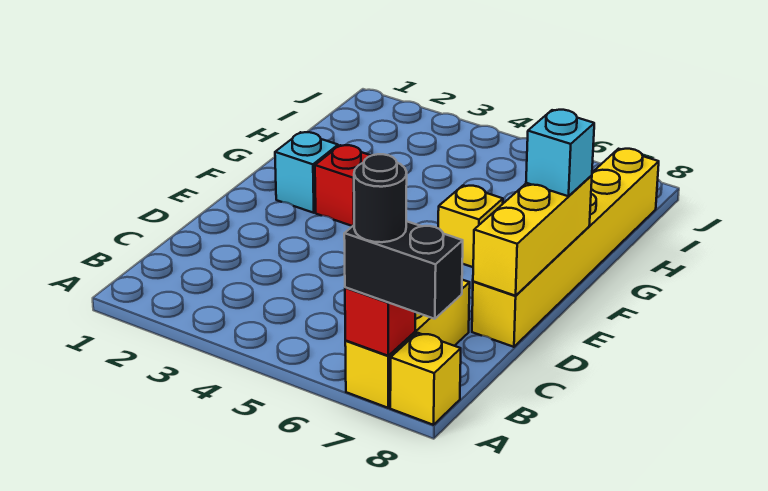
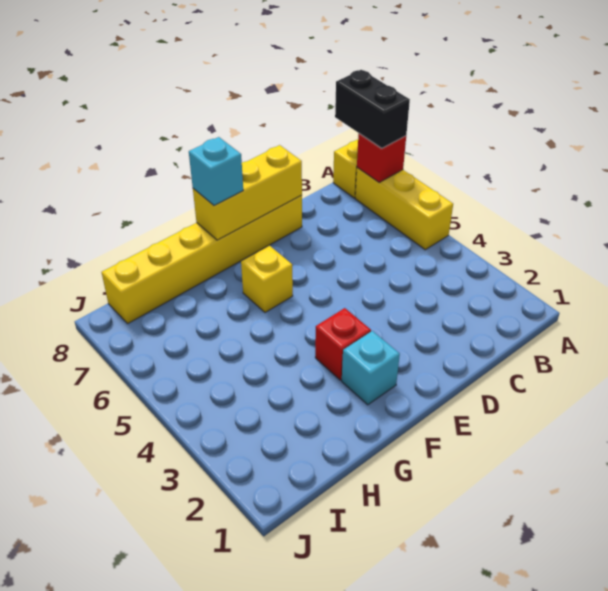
yellow brick A7:C7 level 1 -> yellow brick A5:A7 level 1
black round brick A7 level 4 -> none

